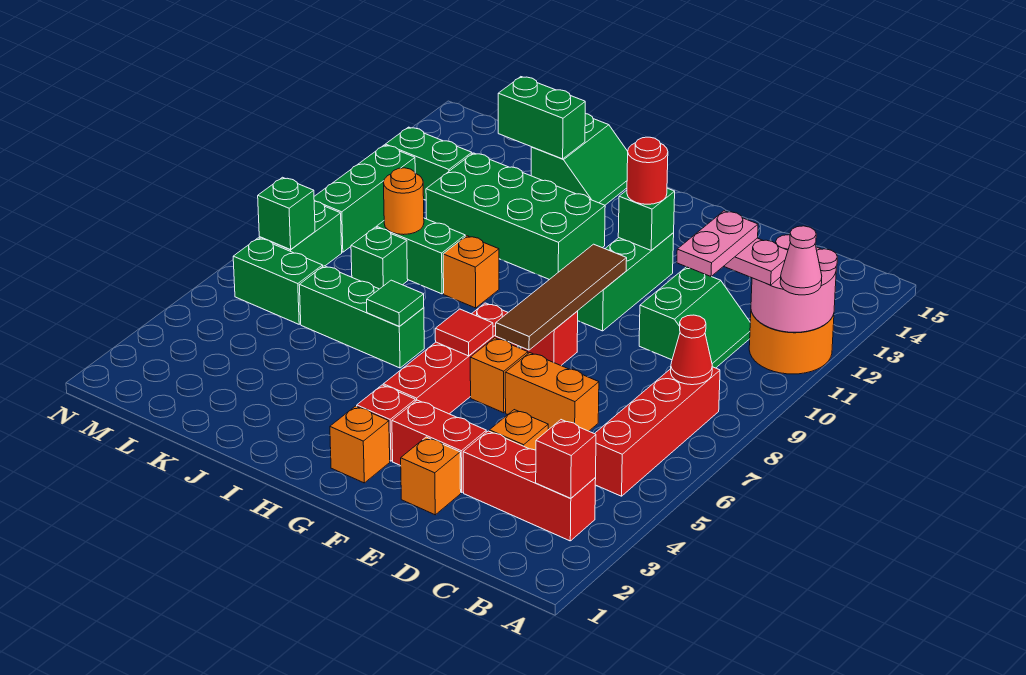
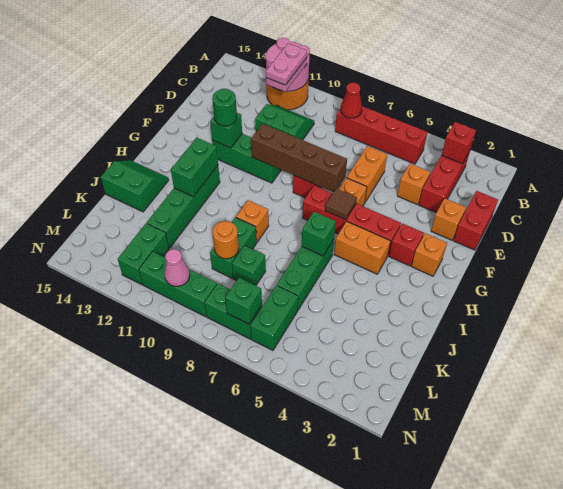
pink cone A11 level 3 -> pink cone M10 level 2
pink plate C10:C11 level 4 -> pink plate B11:C11 level 4
red brick E3:F3 level 1 -> red brick D1:E1 level 1
brown tile F7:F10 level 2 -> brown brick F7:F10 level 2
red round brick F12 level 3 -> green round brick F12 level 3
red tile G6 level 2 -> brown tile G6 level 2
none -> orange brick H4:H5 level 1
green brick H11:K12 level 1 -> green brick H12:K12 level 1
green tile I6 level 2 -> green brick I6 level 2
green brick J14:K14 level 2 -> green brick H12:I12 level 2

